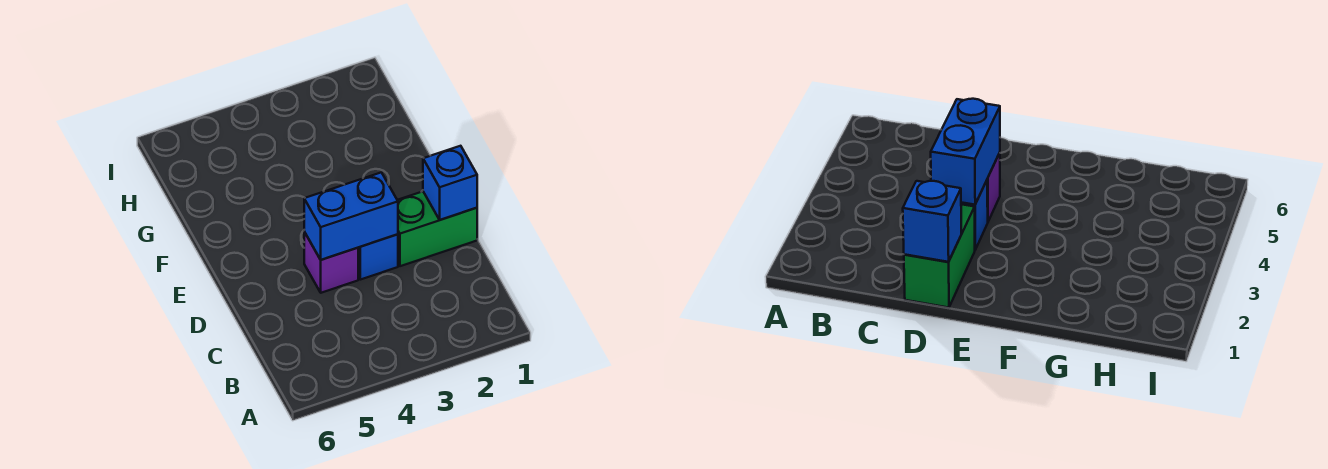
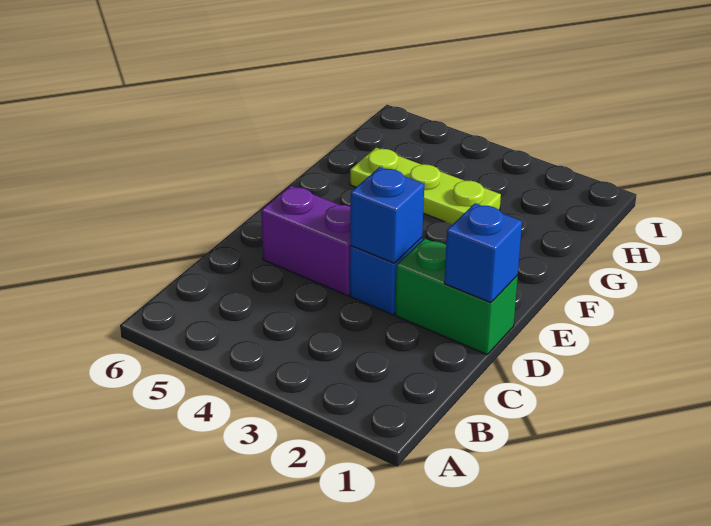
blue brick D3:D4 level 2 -> blue brick D3 level 2
purple brick D4 level 1 -> purple brick D4:D5 level 1
none -> lime plate G3:G5 level 1

